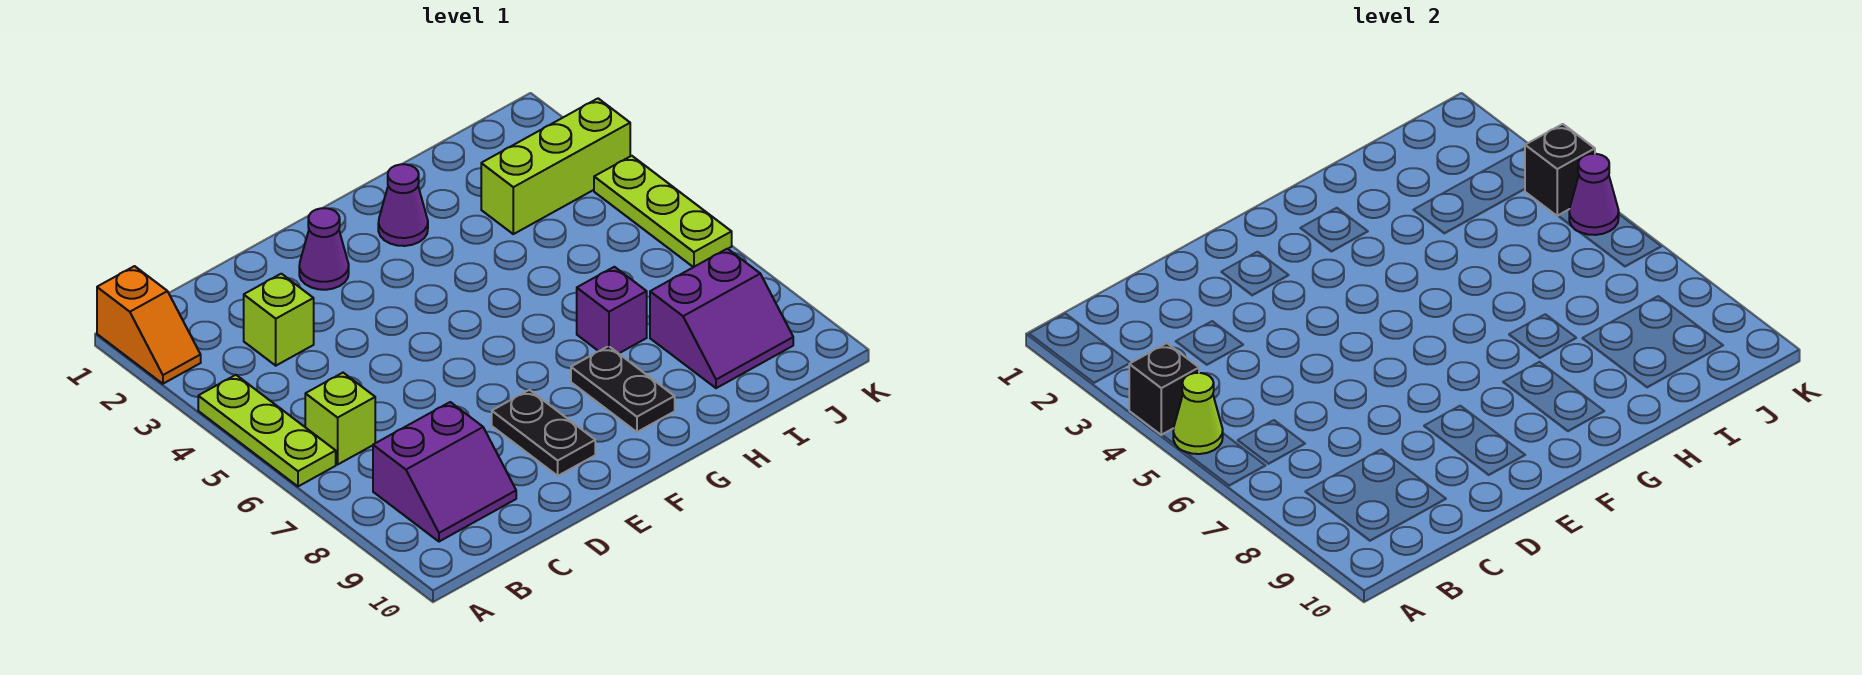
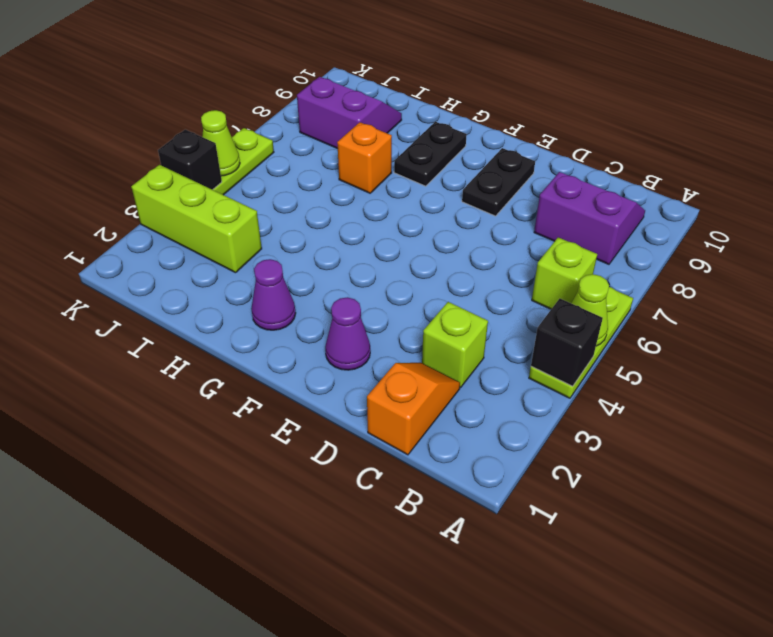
orange slope A1:A2 level 1 top 1 -> orange slope C1:C2 level 1 top 1
purple brick H7 level 1 -> orange brick H7 level 1
purple cone K5 level 2 -> lime cone K5 level 2

